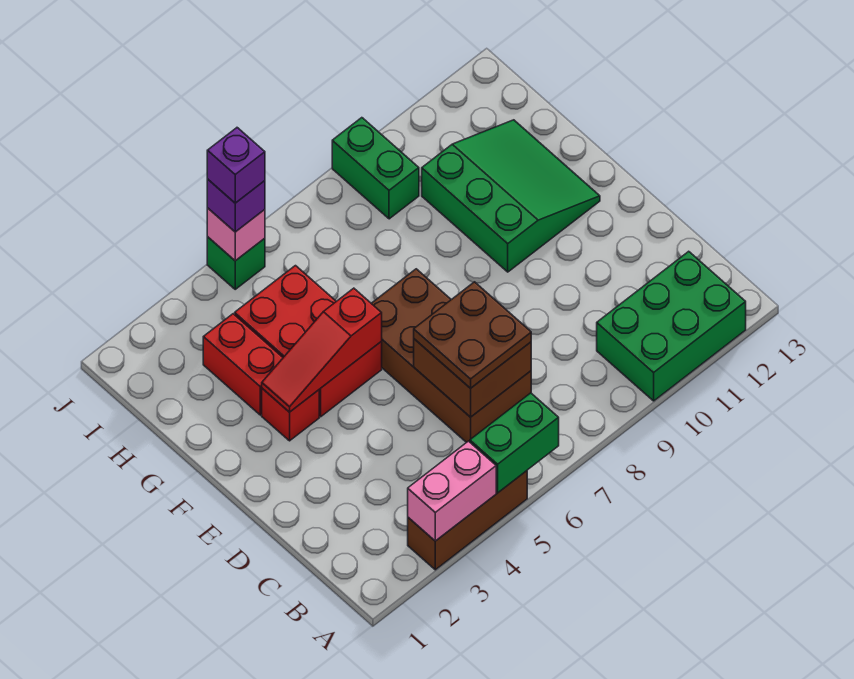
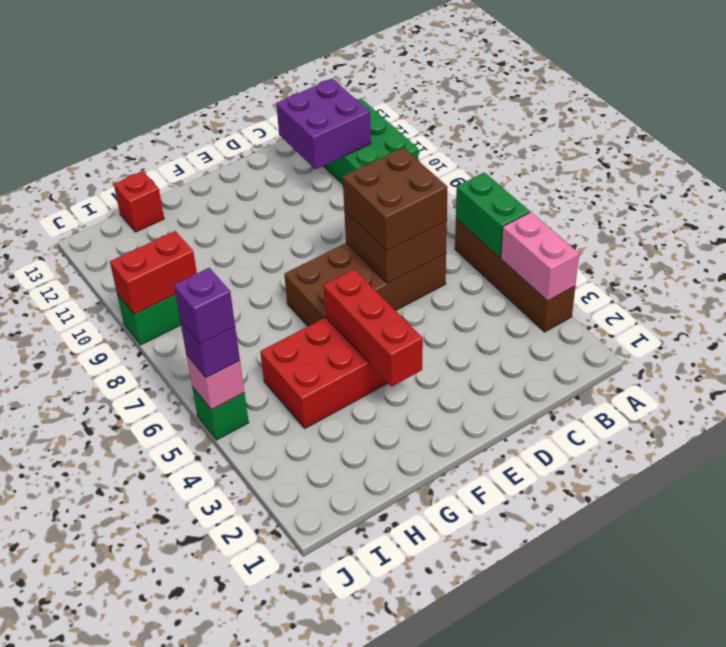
brown brick A3:A5 level 1 -> brown brick A3:A6 level 1
none -> purple brick B11:C12 level 2
brown plate C6:D7 level 3 -> brown brick C6:D7 level 3
red brick F3 level 1 -> red brick H13 level 1
red slope F3:F5 level 2 top 5 -> red brick F3:F5 level 2
green slope F10:H12 level 1 top 10 -> none
red brick G3:H3 level 1 -> red brick I9:J9 level 2

